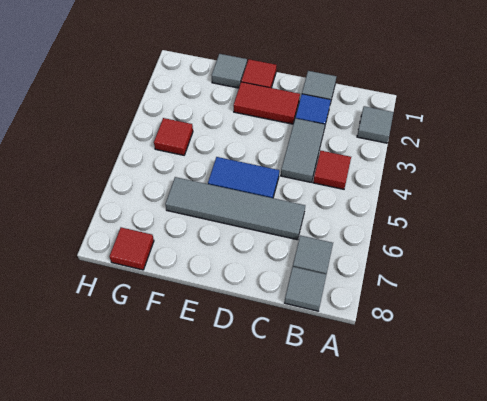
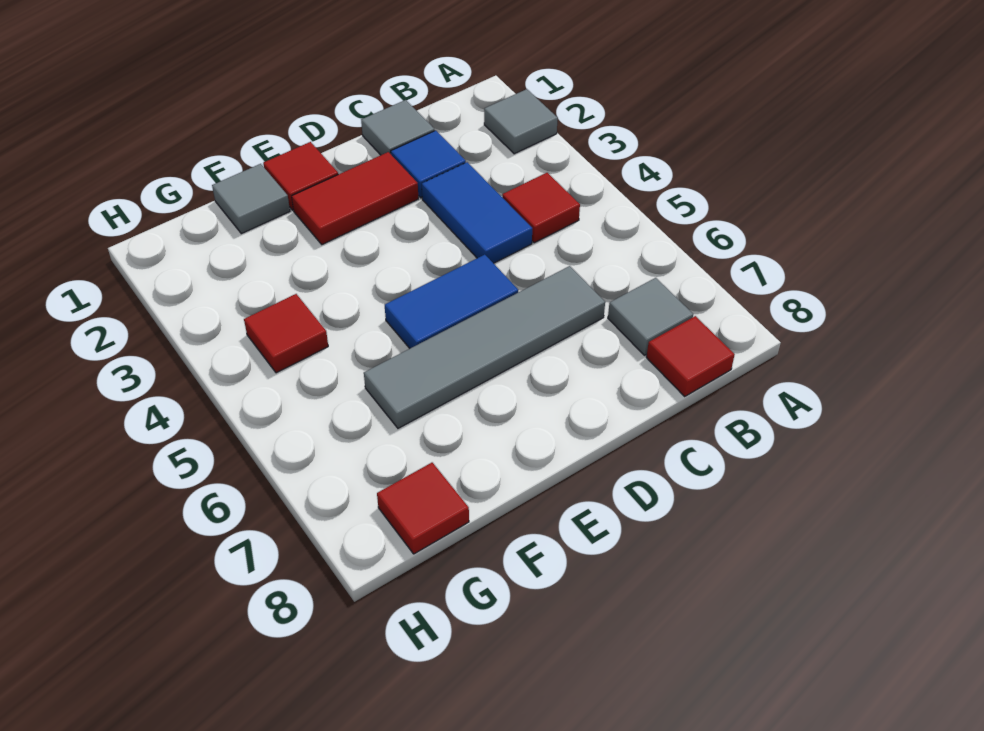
grey tile B8 level 1 -> red tile B8 level 1
grey tile C3:C4 level 1 -> blue tile C3:C4 level 1

